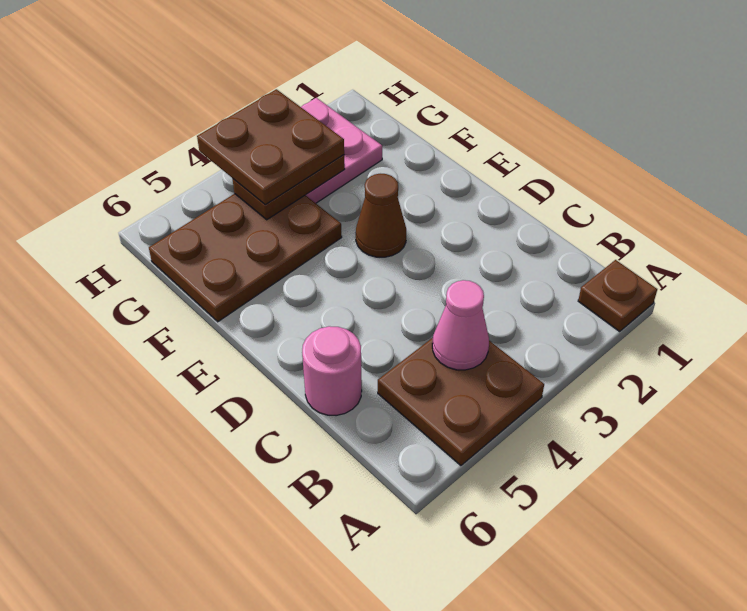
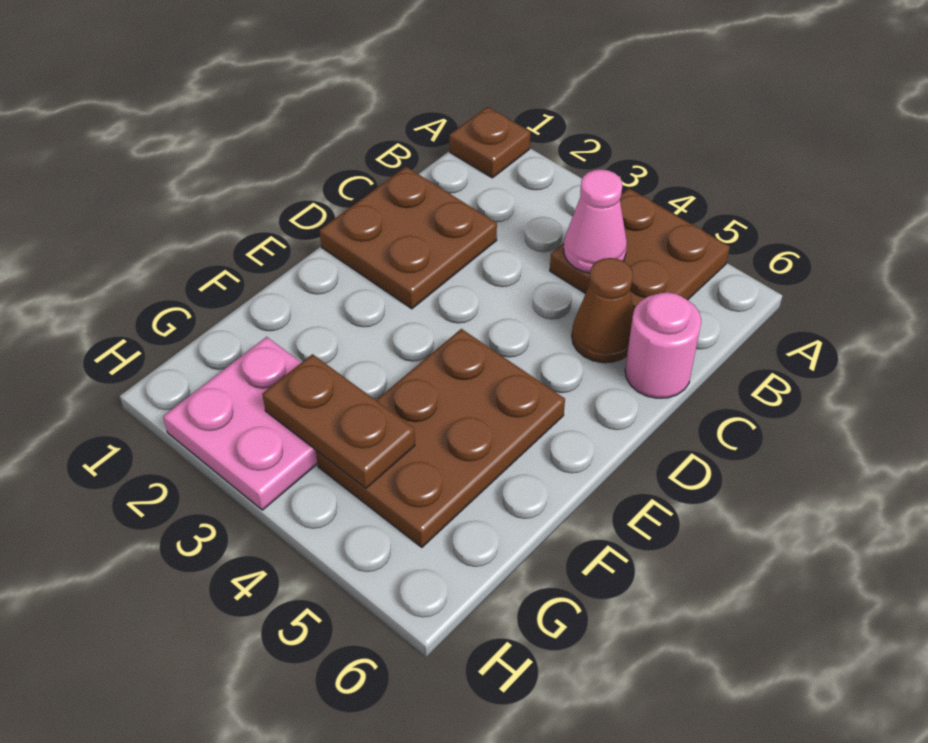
brown cone E3 level 1 -> brown cone C5 level 1
brown plate F4:G6 level 1 -> brown plate E4:G5 level 1
brown plate G3:H4 level 3 -> brown plate C1:D2 level 1

